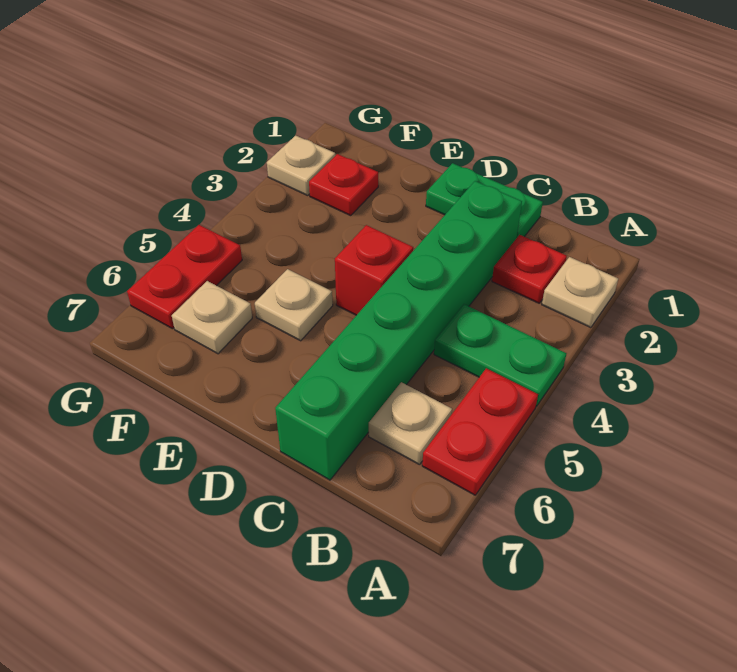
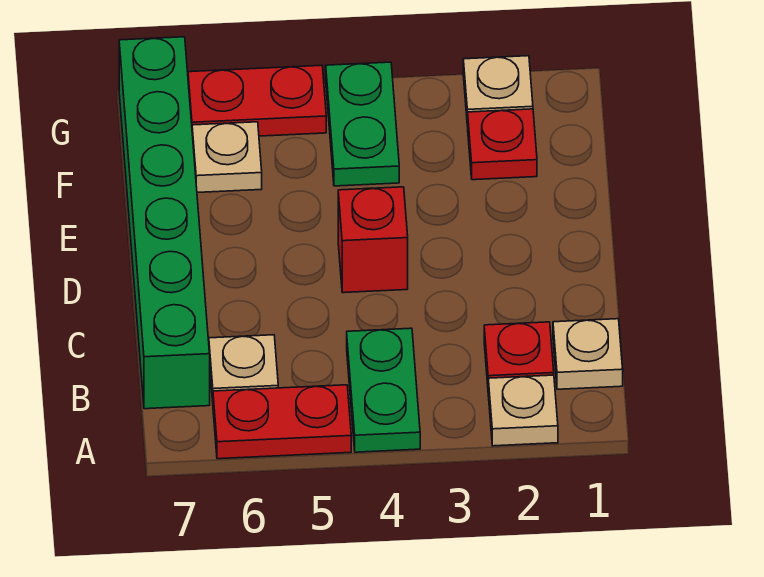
green plate C1:D1 level 1 -> green plate F4:G4 level 1
green brick C2:C7 level 1 -> green brick B7:G7 level 1
tan plate E5 level 1 -> tan plate B1 level 1

